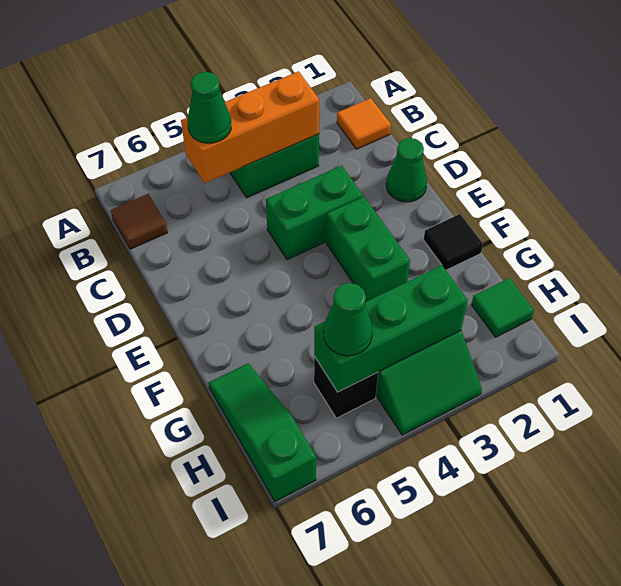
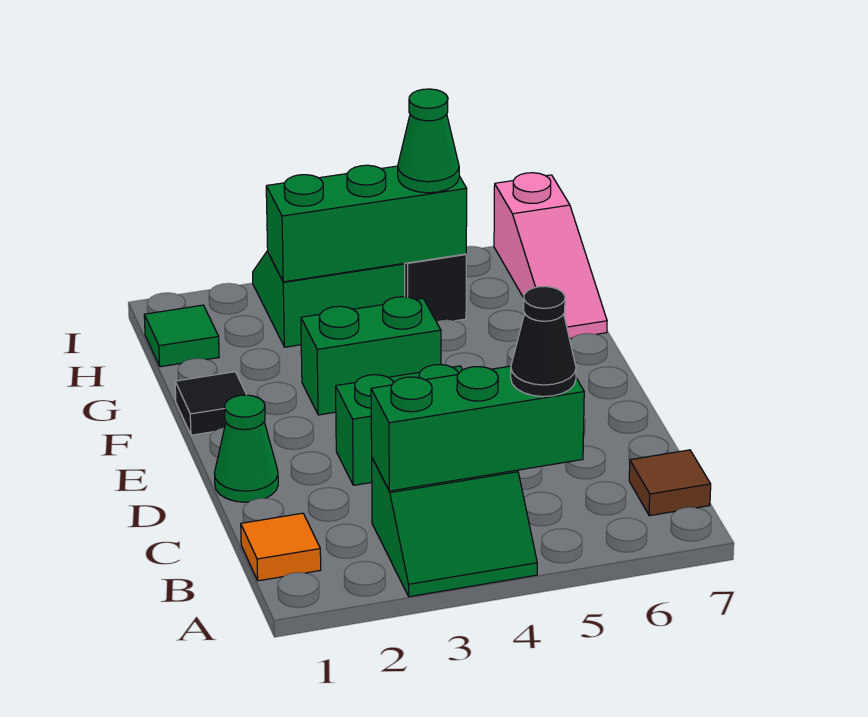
orange brick B3:B5 level 2 -> green brick B3:B5 level 2
green cone B5 level 3 -> black cone B5 level 3
green brick E3:F3 level 1 -> green brick F3:F4 level 1
green slope G7:I7 level 1 top I -> pink slope G7:I7 level 1 top I

